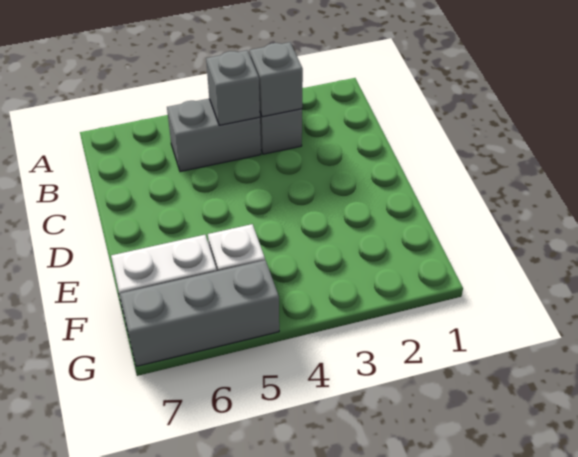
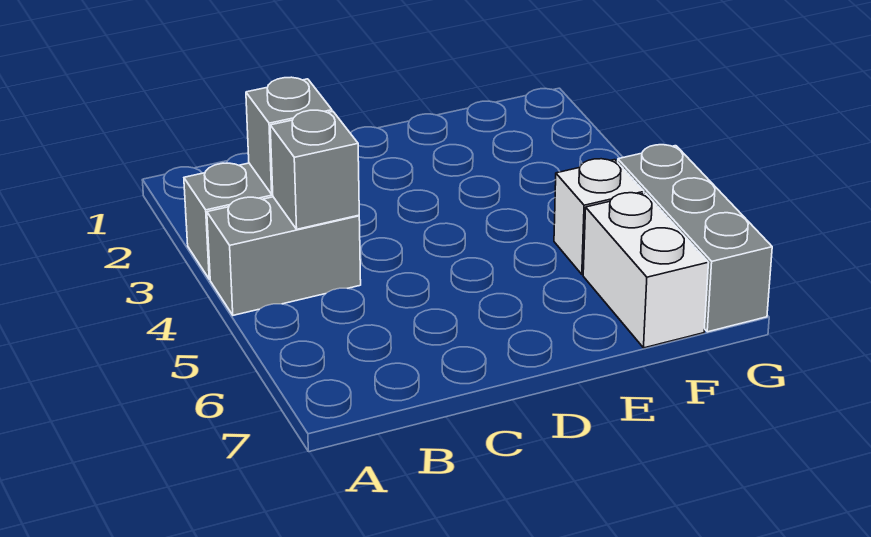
grey brick B4:B5 level 1 -> grey brick A4:B4 level 1

